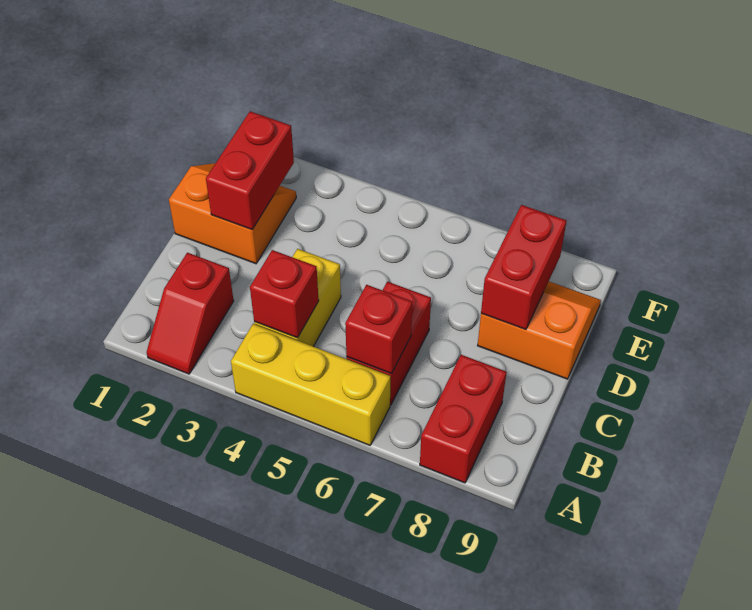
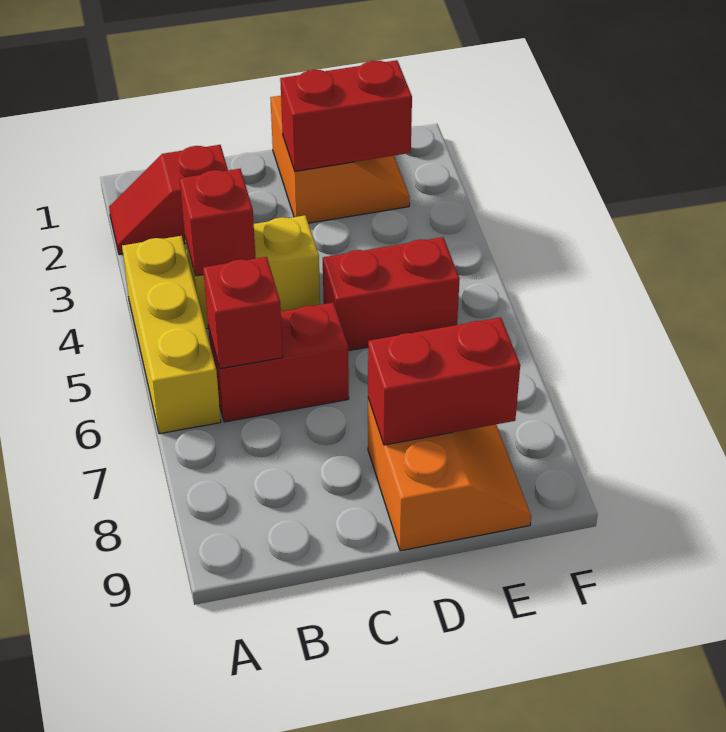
red brick A8:B8 level 1 -> red brick D5:E5 level 1

